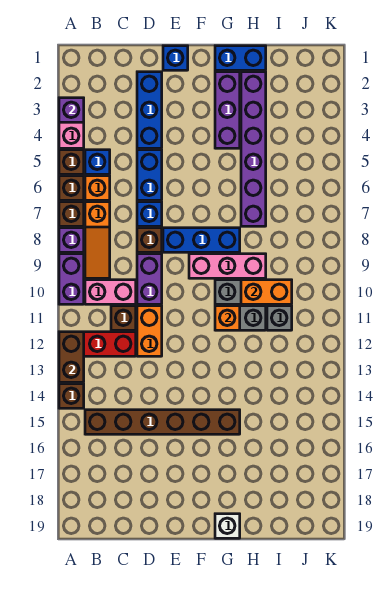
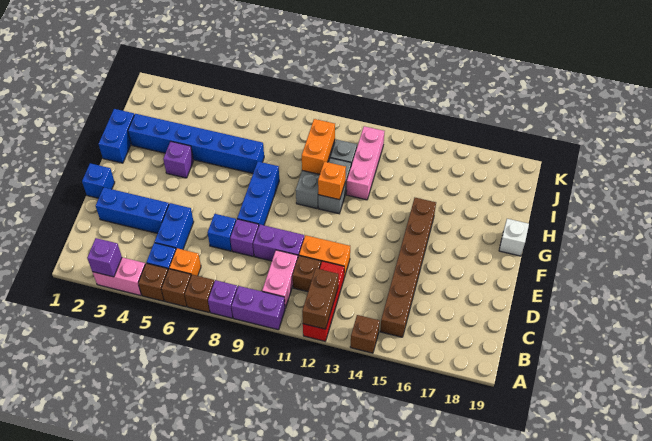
brown brick A12:A13 level 2 -> brown brick A12:B12 level 2
orange slope B7:B9 level 1 top 7 -> none
blue brick D5:D6 level 1 -> blue brick C5:D5 level 1
brown brick D8 level 1 -> purple brick D8 level 1
pink brick F9:H9 level 1 -> pink brick H12:J12 level 1
purple brick G2:G4 level 1 -> purple brick G4 level 1
purple brick H2:H7 level 1 -> blue brick H2:H7 level 1

